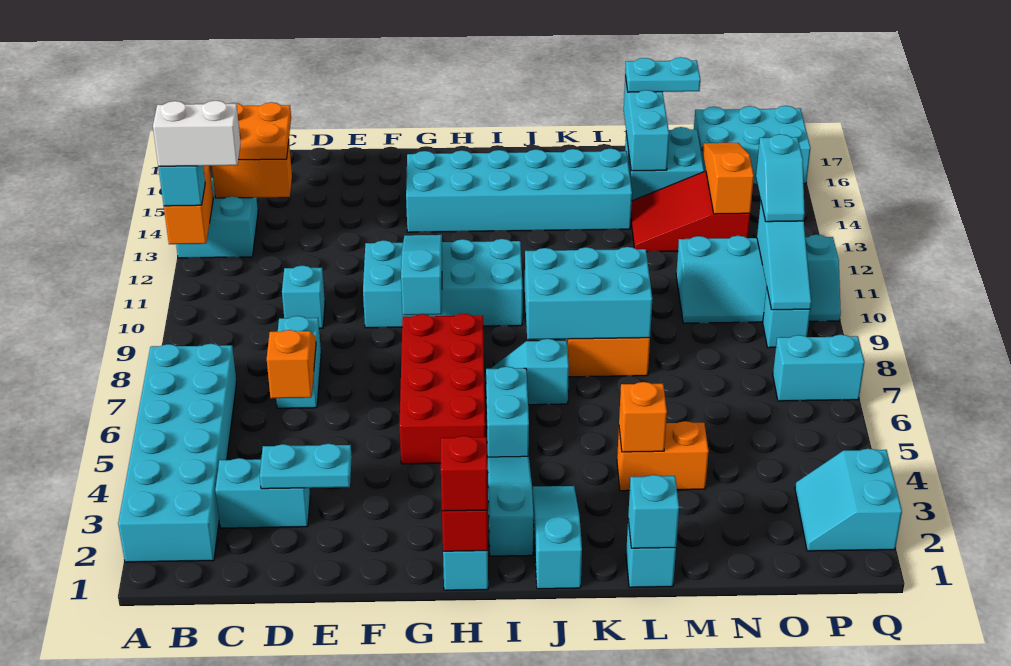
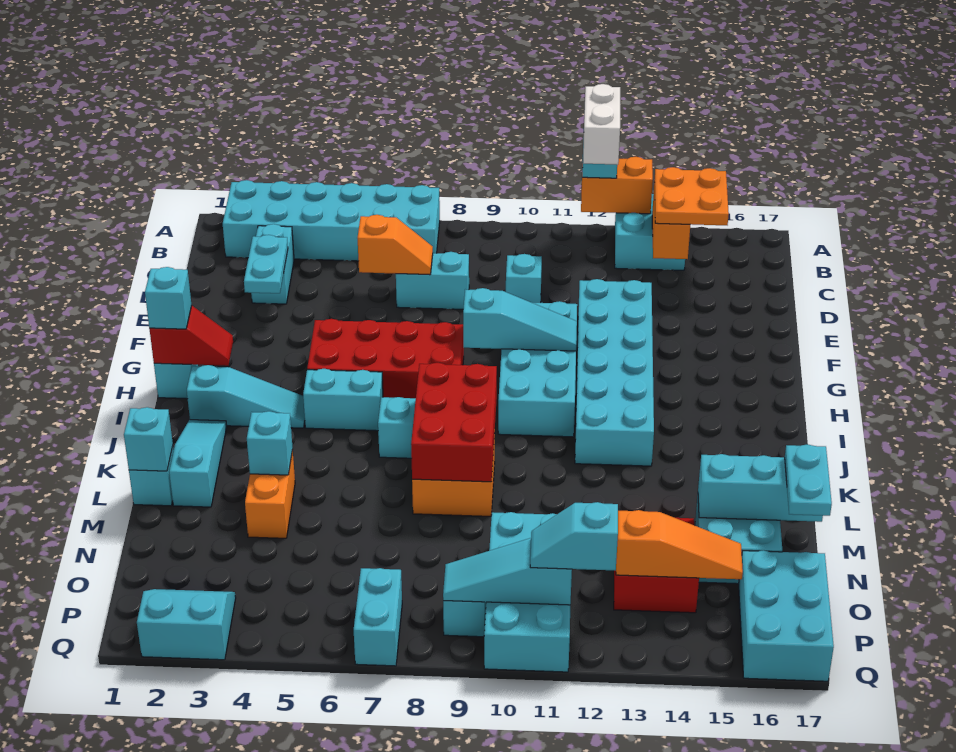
cyan brick G14:L15 level 1 -> cyan brick E12:J13 level 1
red brick H1 level 3 -> cyan brick H1 level 3
cyan slope J1:J3 level 1 top 1 -> cyan slope J2:L2 level 1 top L
cyan brick J8:L9 level 2 -> red brick J8:L9 level 2
orange brick L4 level 2 -> cyan brick L4 level 2
cyan slope N10:Q11 level 1 top 11 -> cyan brick N10:Q11 level 1

